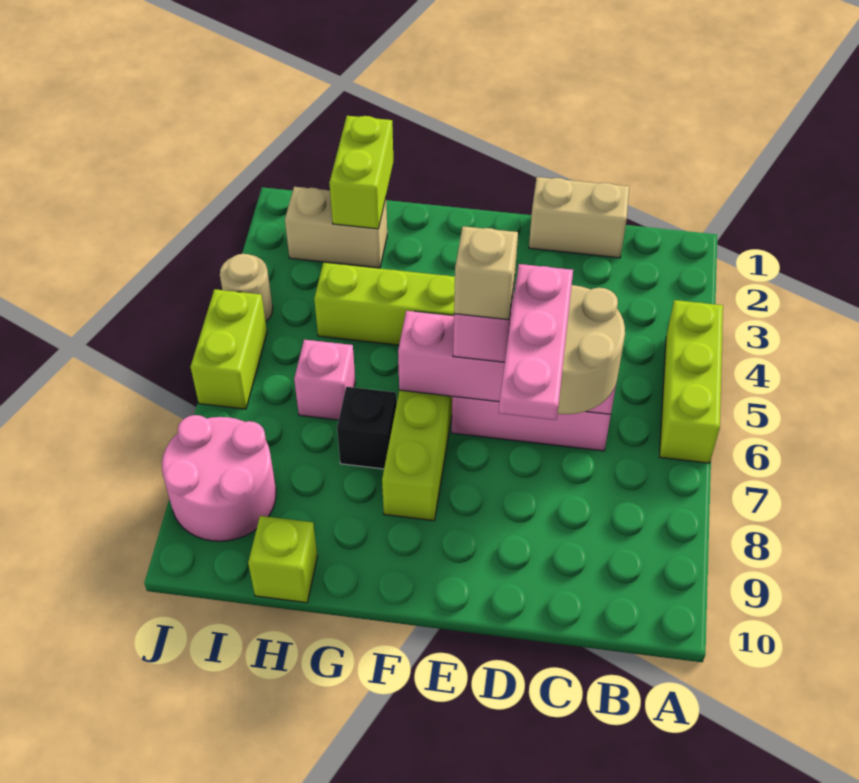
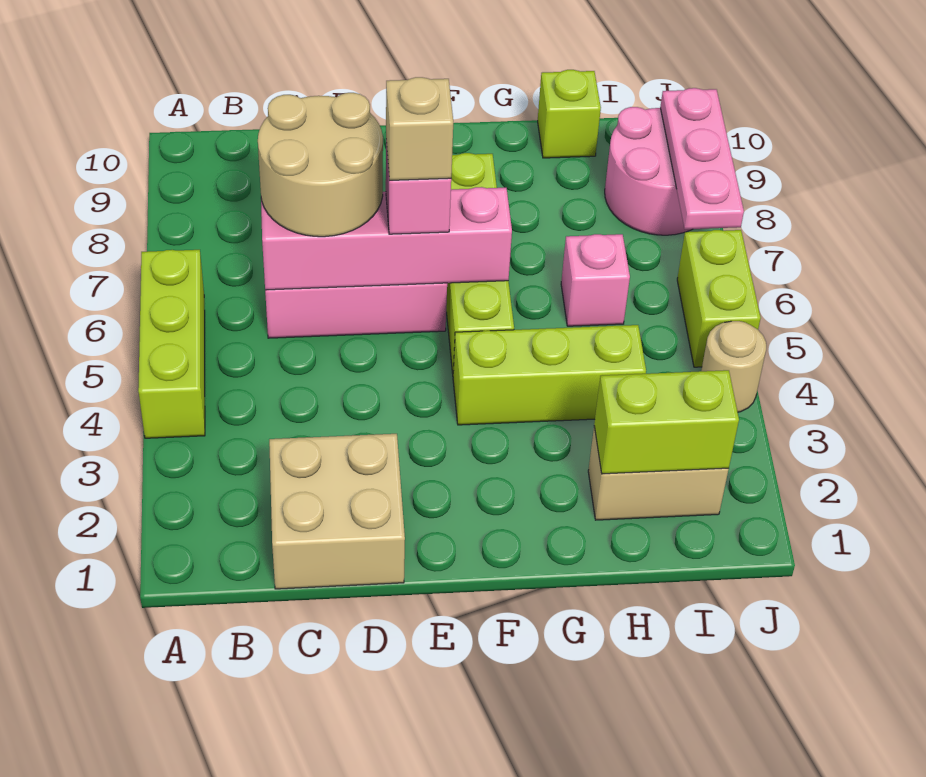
tan brick C1:D1 level 1 -> tan brick C1:D2 level 1
pink plate D6:D8 level 4 -> pink plate J7:J9 level 2
black brick G7 level 1 -> none
lime brick H1:H2 level 2 -> lime brick H2:I2 level 2

